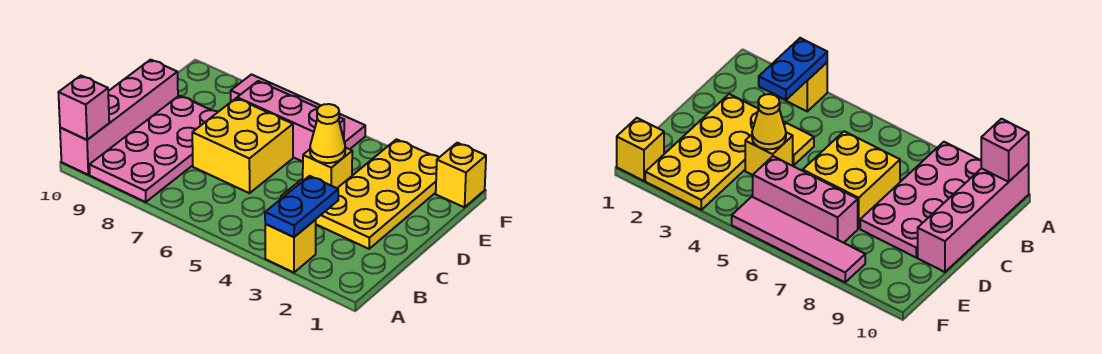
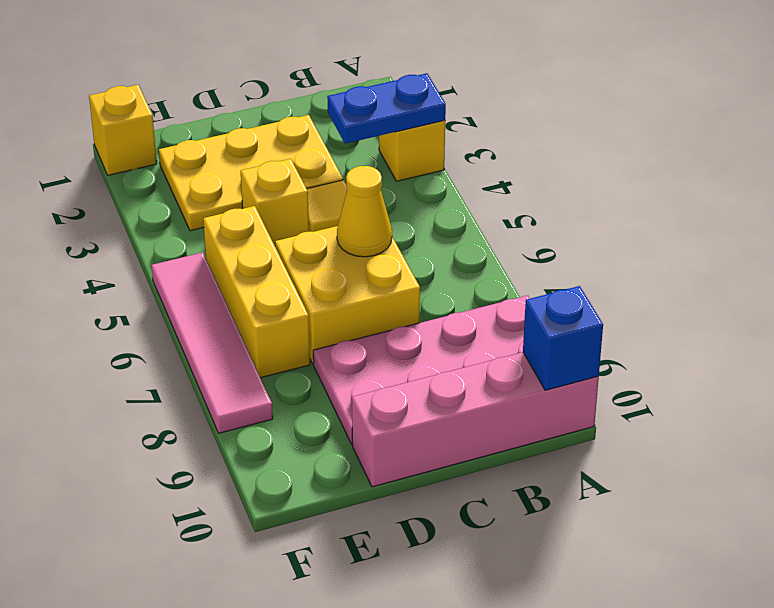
pink brick A10 level 2 -> blue brick A10 level 2
yellow plate C2:F3 level 1 -> yellow plate C2:E3 level 1
yellow cone D4 level 2 -> yellow cone C6 level 2
pink brick E5:E7 level 1 -> yellow brick E5:E7 level 1

